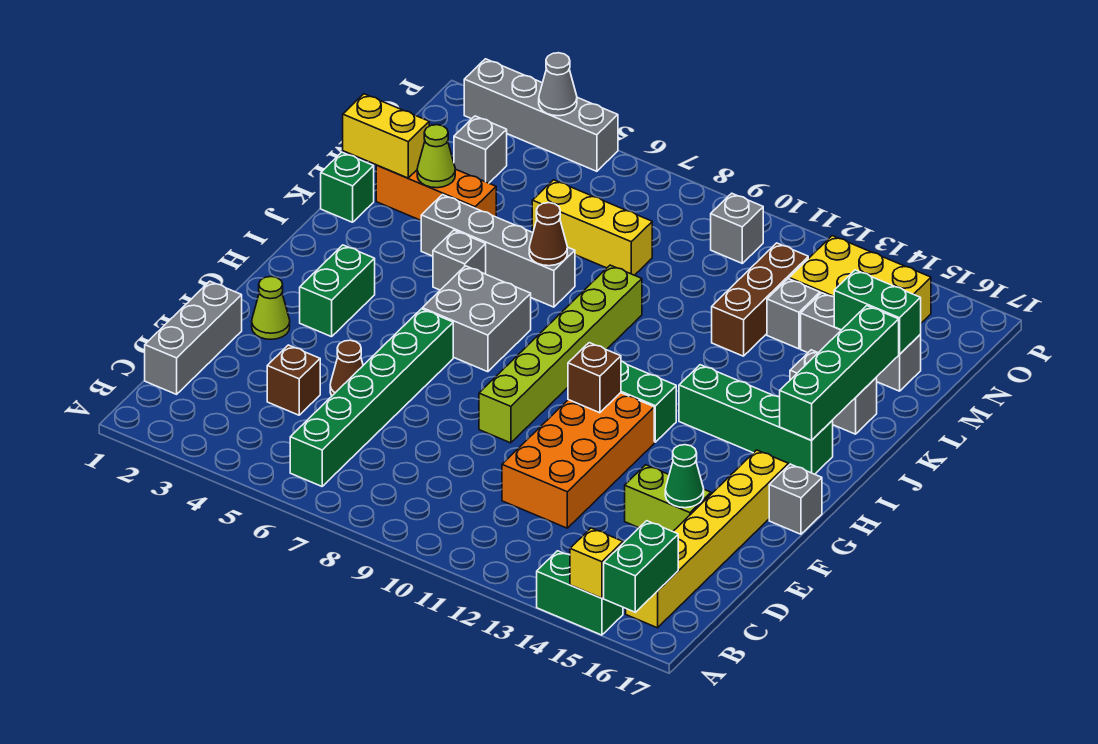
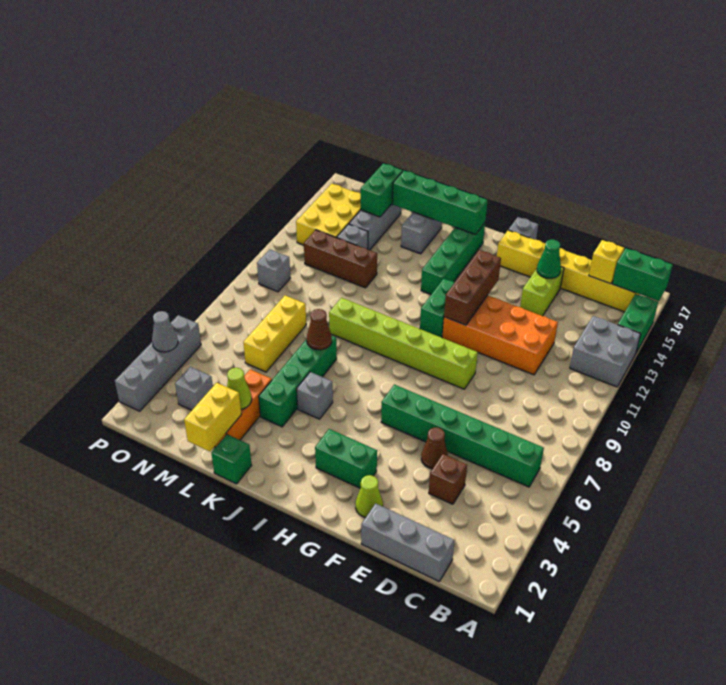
yellow brick A15 level 2 -> yellow brick C16 level 2
brown brick G11 level 2 -> brown brick G11:G13 level 2
grey brick H6:I7 level 1 -> grey brick A12:B13 level 1
grey brick K4:K7 level 1 -> green brick K4:K7 level 1

